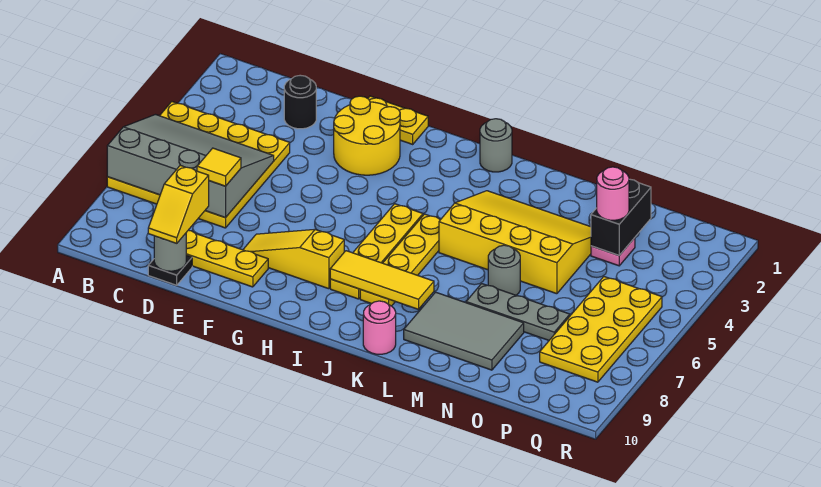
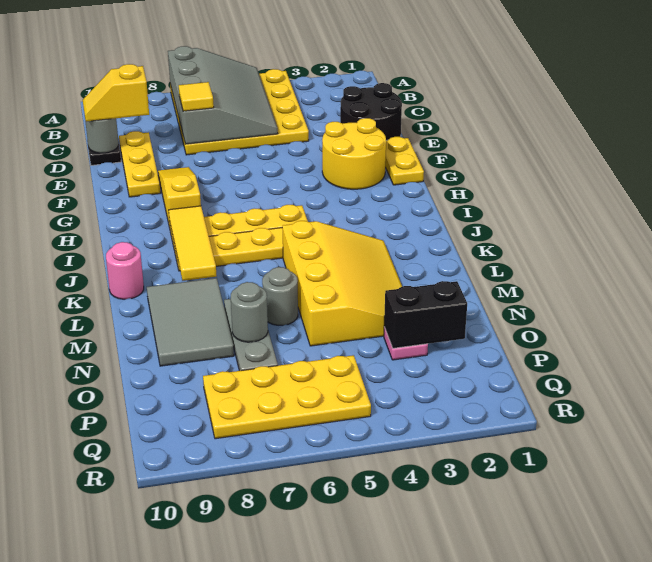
black round brick D2 level 1 -> black round brick D1:E2 level 1
grey round brick J1 level 1 -> grey round brick N7 level 2
pink round brick O3 level 3 -> none

